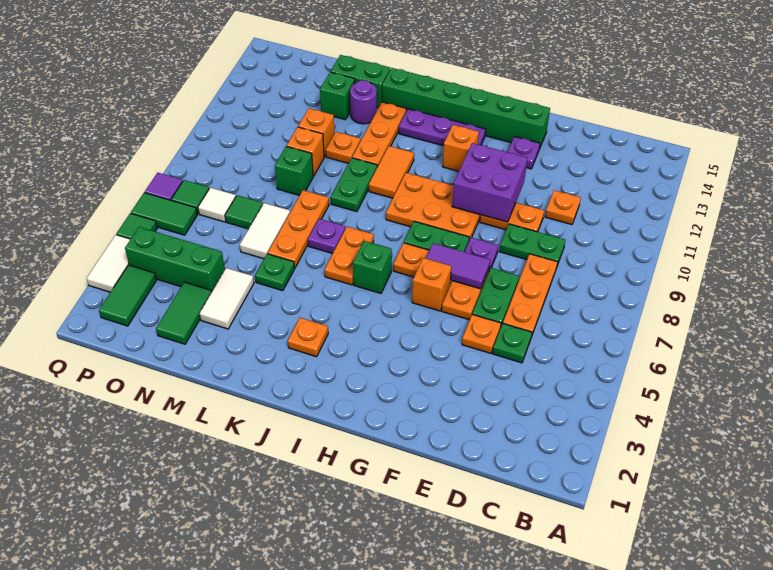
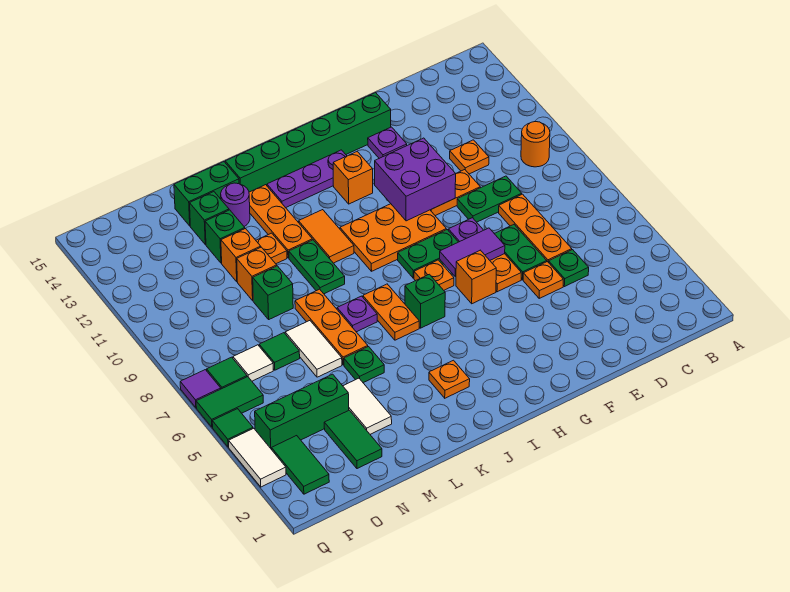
none -> orange round brick B10 level 1
none -> green brick M12 level 1

